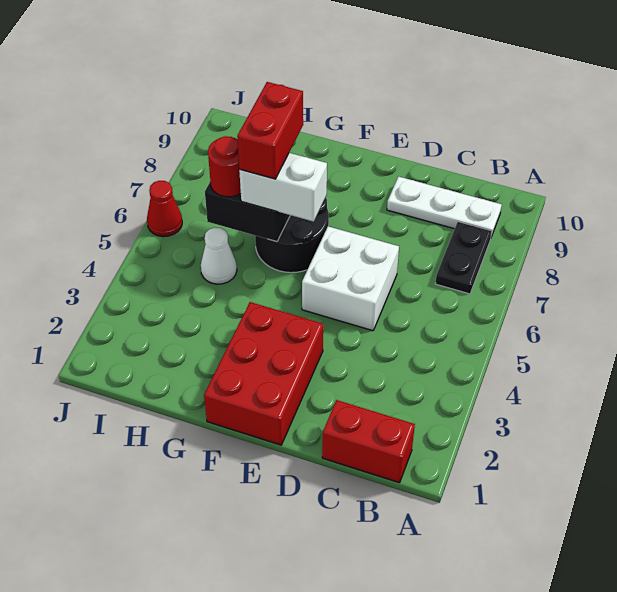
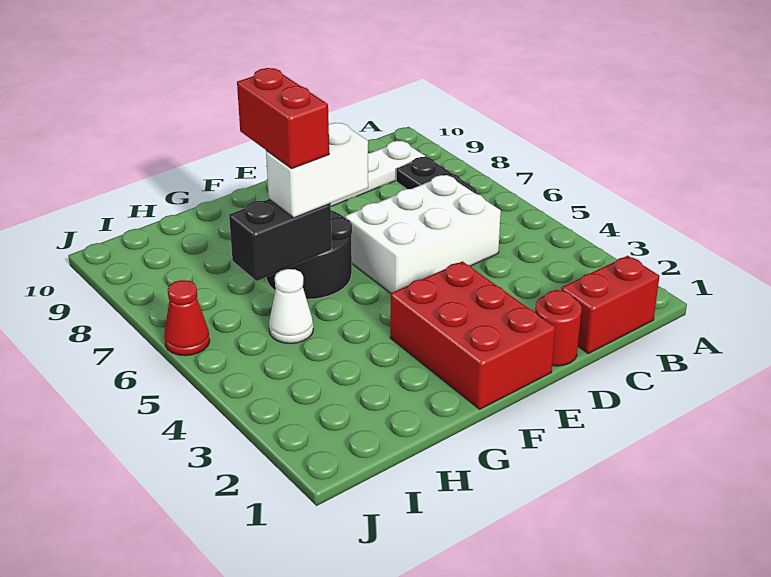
white brick D5:E6 level 1 -> white brick C5:E6 level 1
red round brick H6 level 3 -> red round brick D1 level 1

